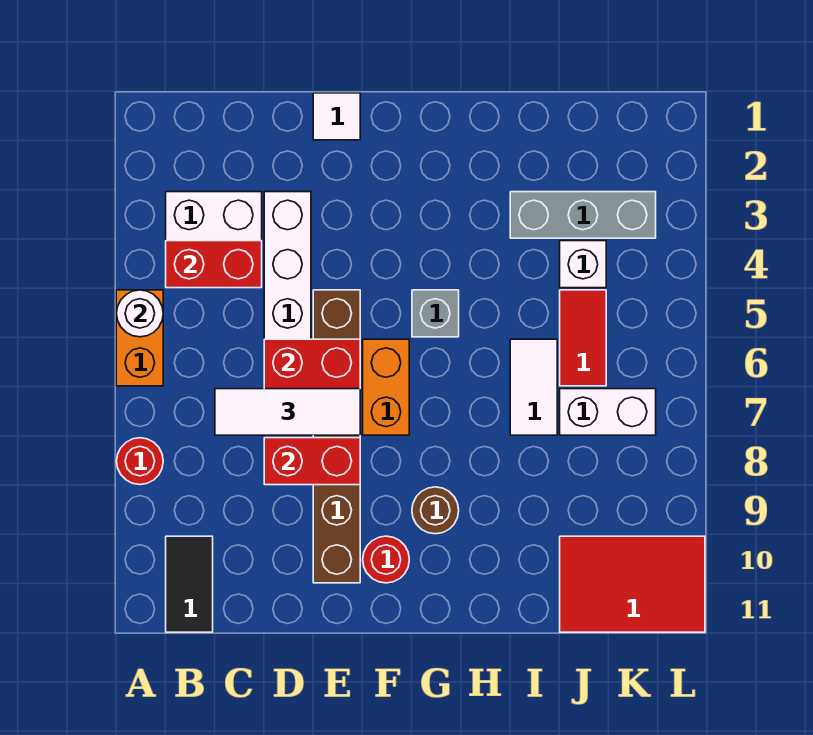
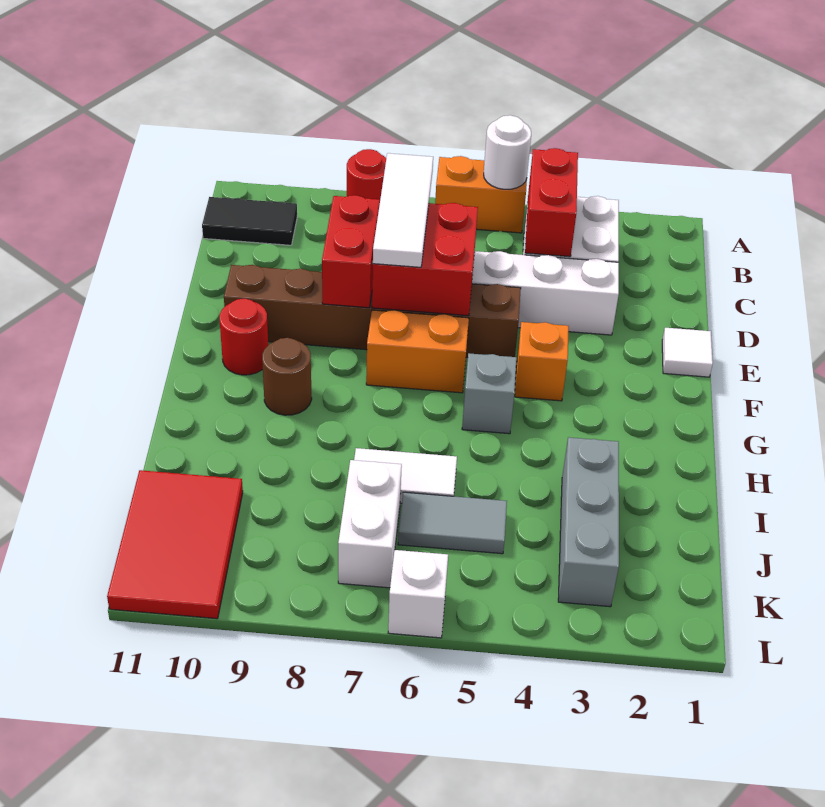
none -> orange brick F4 level 1
white brick J4 level 1 -> white brick L6 level 1
red tile J5:J6 level 1 -> grey tile J5:J6 level 1

